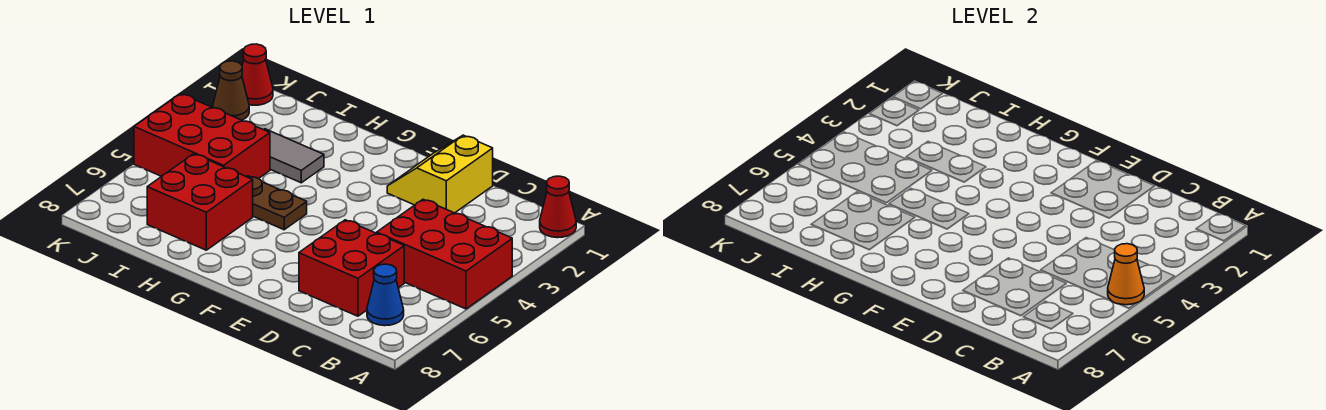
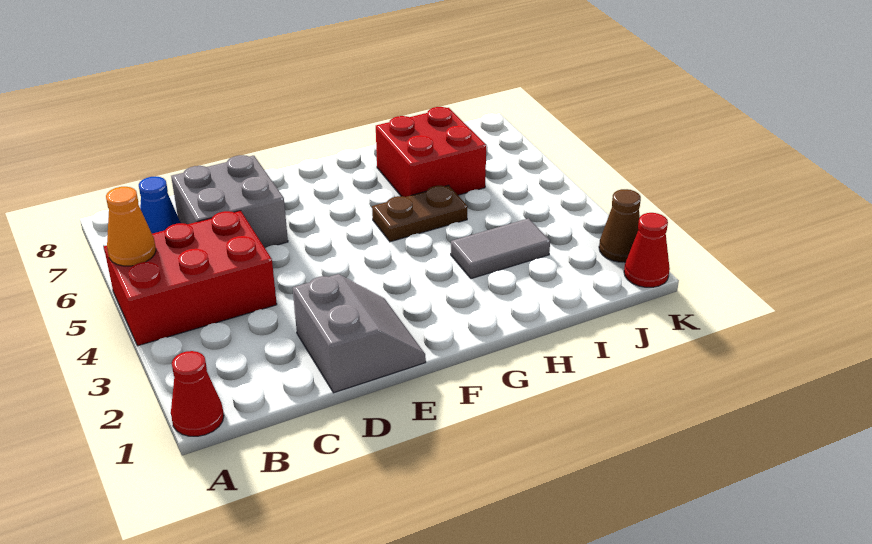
red brick C6:D7 level 1 -> grey brick C6:D7 level 1
yellow slope D1:E2 level 1 top D -> grey slope D1:E2 level 1 top D
red brick I4:K5 level 1 -> none

